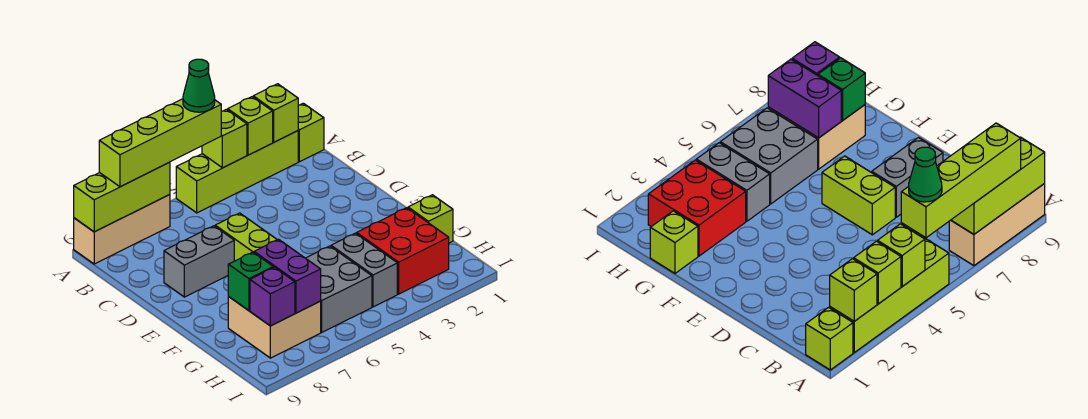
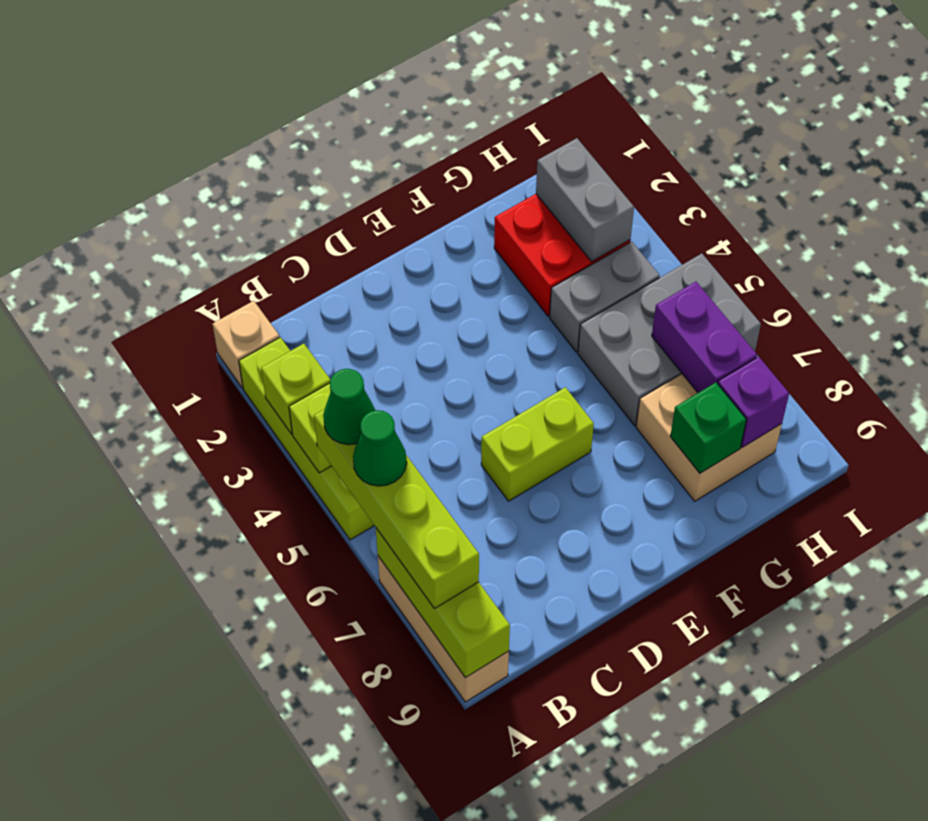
lime brick A1 level 1 -> tan brick A1 level 1
lime brick A2 level 2 -> none
none -> green cone A6 level 4
grey brick D7:D8 level 1 -> grey brick H2:H3 level 2
lime brick G1 level 1 -> none
grey brick G5:H6 level 1 -> grey brick G5:I6 level 1
purple brick G7:H7 level 2 -> purple brick H6:H7 level 2

